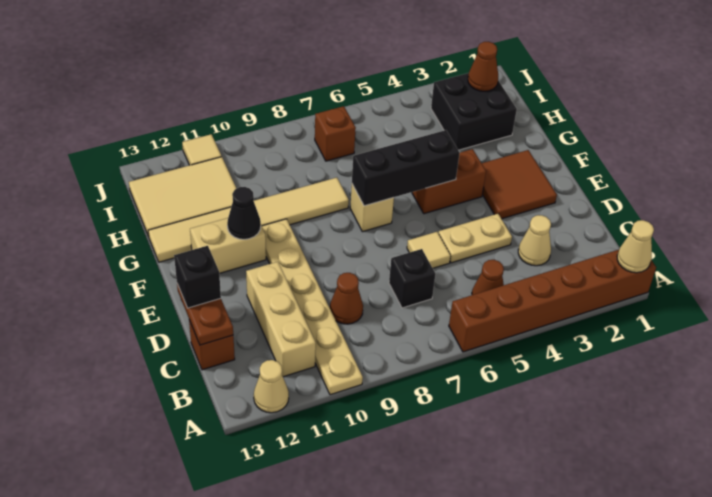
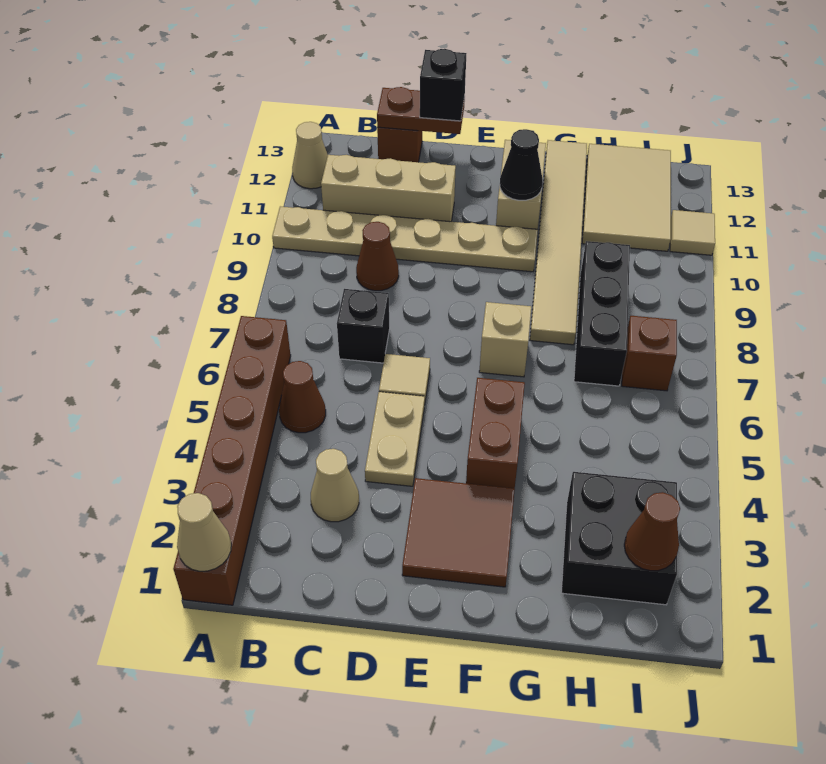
black brick F5:F7 level 2 -> black brick H7:H9 level 1

